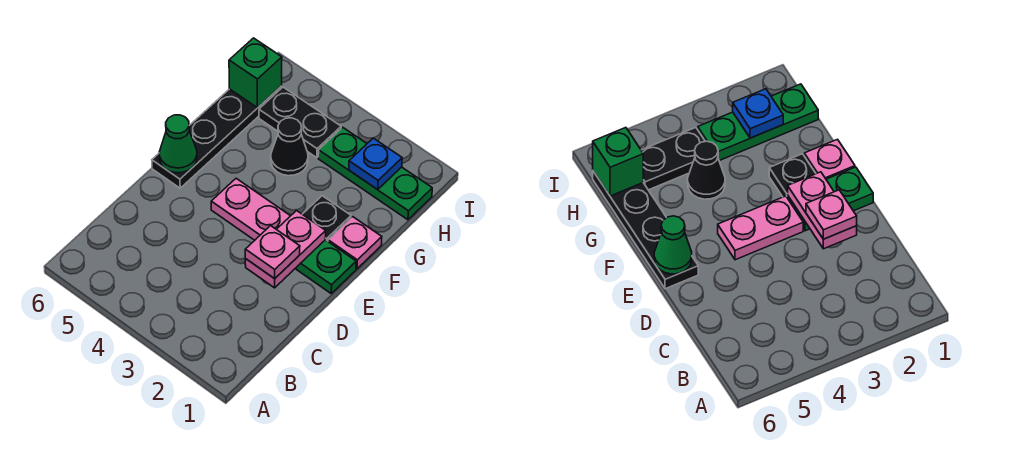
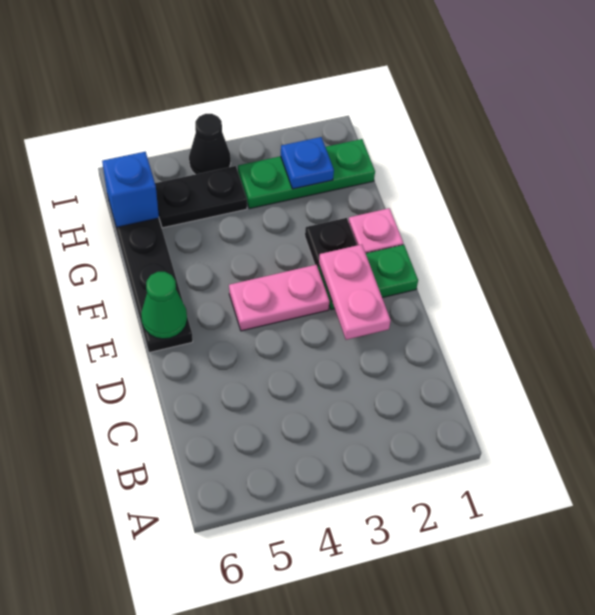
pink plate D2 level 3 -> none
black cone G4 level 1 -> black cone I4 level 1
green brick H6 level 2 -> blue brick H6 level 2

